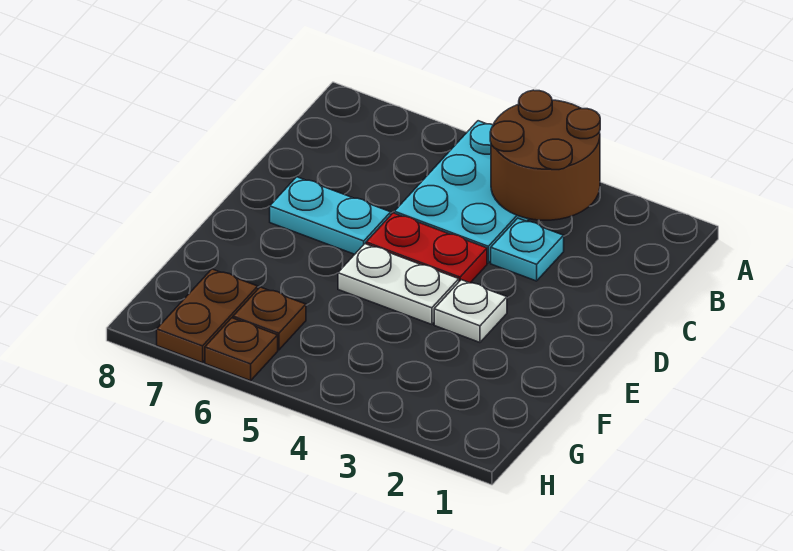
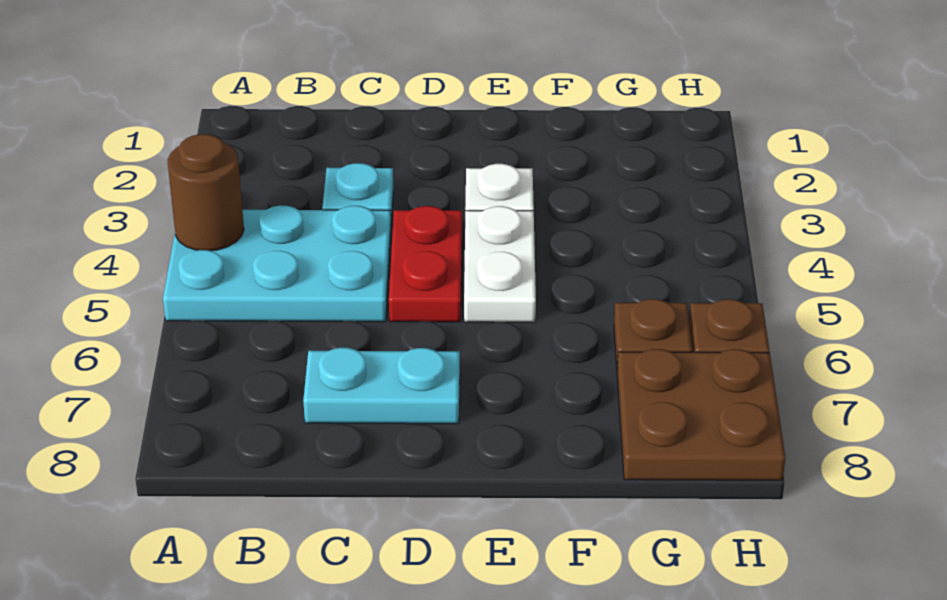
brown round brick A3:B4 level 2 -> brown round brick A4 level 2
cyan plate D6:D7 level 1 -> cyan plate C7:D7 level 1
brown plate G7:H7 level 1 -> brown plate G7:H8 level 1

